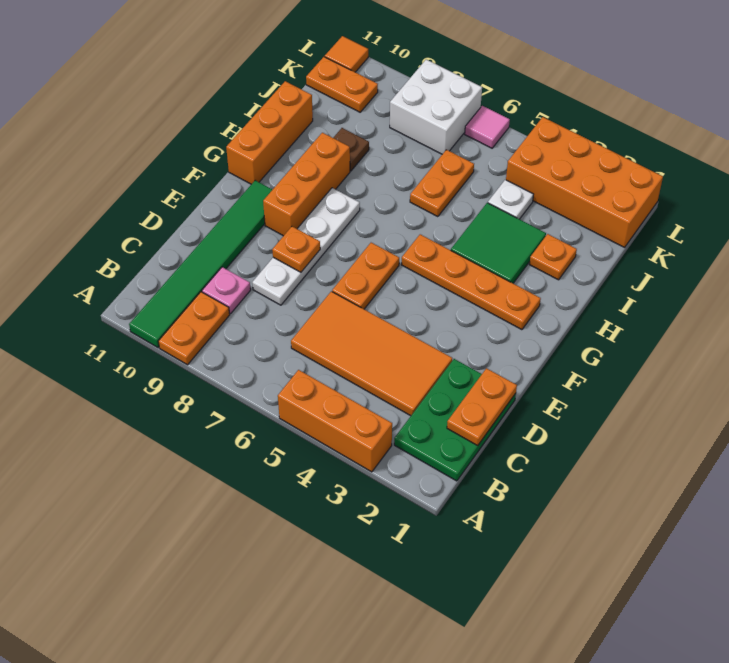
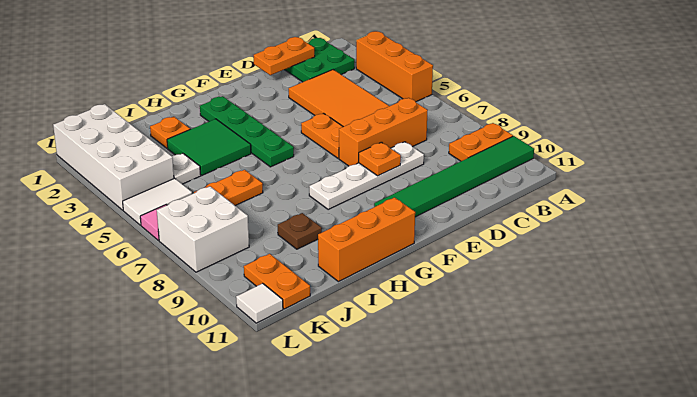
green plate B1:D2 level 1 -> green plate B1:C2 level 1
pink plate C9 level 1 -> none
orange plate E6:F6 level 1 -> orange plate E5:E6 level 1
orange brick F9:H9 level 1 -> orange brick C7:E7 level 1
orange plate G2:G5 level 1 -> green plate G2:G5 level 1
orange brick K1:L4 level 1 -> white brick K1:L4 level 1
none -> white tile K5:L5 level 1
orange tile L11 level 1 -> white tile L11 level 1

